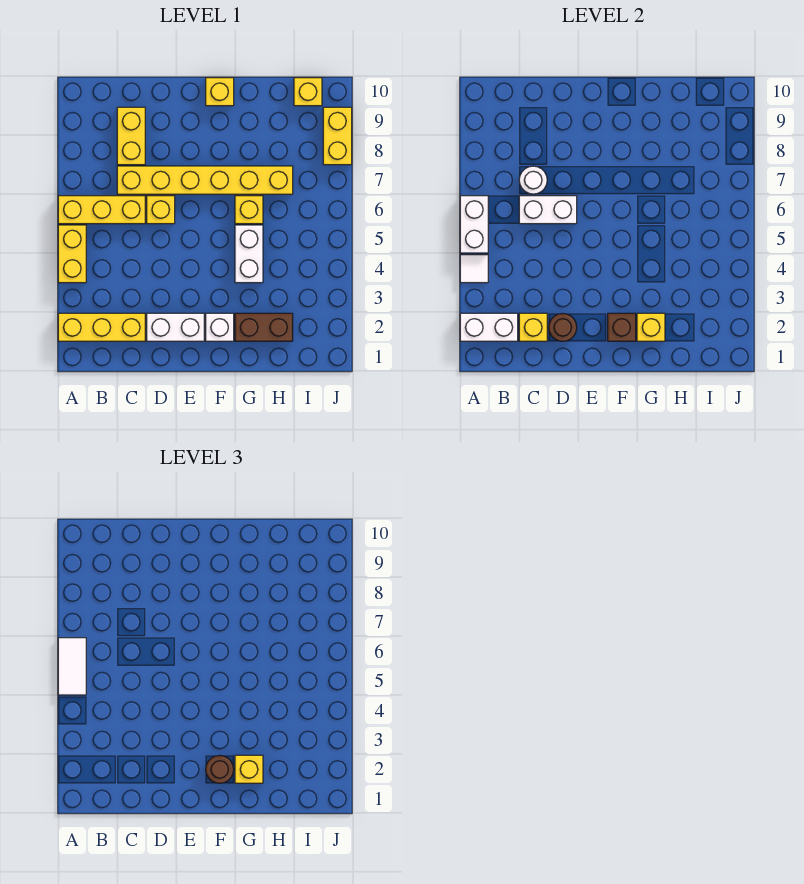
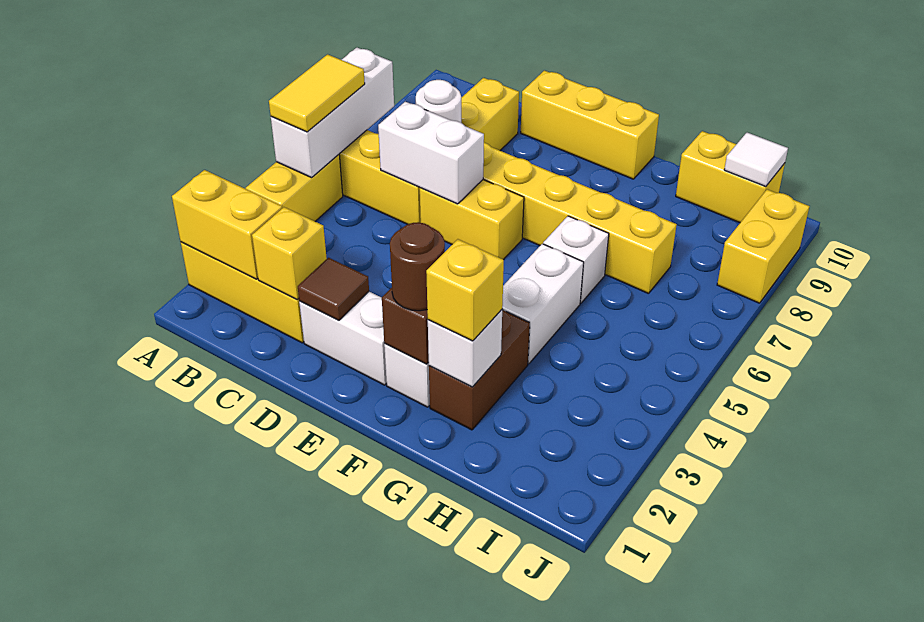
white brick A2:B2 level 2 -> yellow brick A2:B2 level 2
white tile A4 level 2 -> white tile I10 level 2
white brick A5:A6 level 2 -> white brick A5:A7 level 2
white tile A5:A6 level 3 -> yellow tile A5:A6 level 3
brown round brick D2 level 2 -> brown tile D2 level 2
yellow brick D6 level 1 -> yellow brick D6:E6 level 1
yellow brick F10 level 1 -> yellow brick D10:F10 level 1
brown brick G2:H2 level 1 -> brown brick G2:G3 level 1
yellow brick G2 level 2 -> white brick G2 level 2
yellow brick G6 level 1 -> white brick G6 level 1
yellow brick I10 level 1 -> yellow brick H10:I10 level 1

